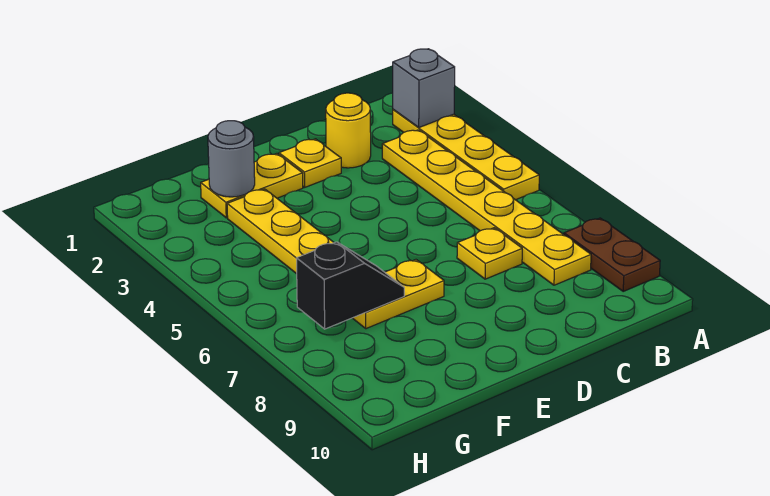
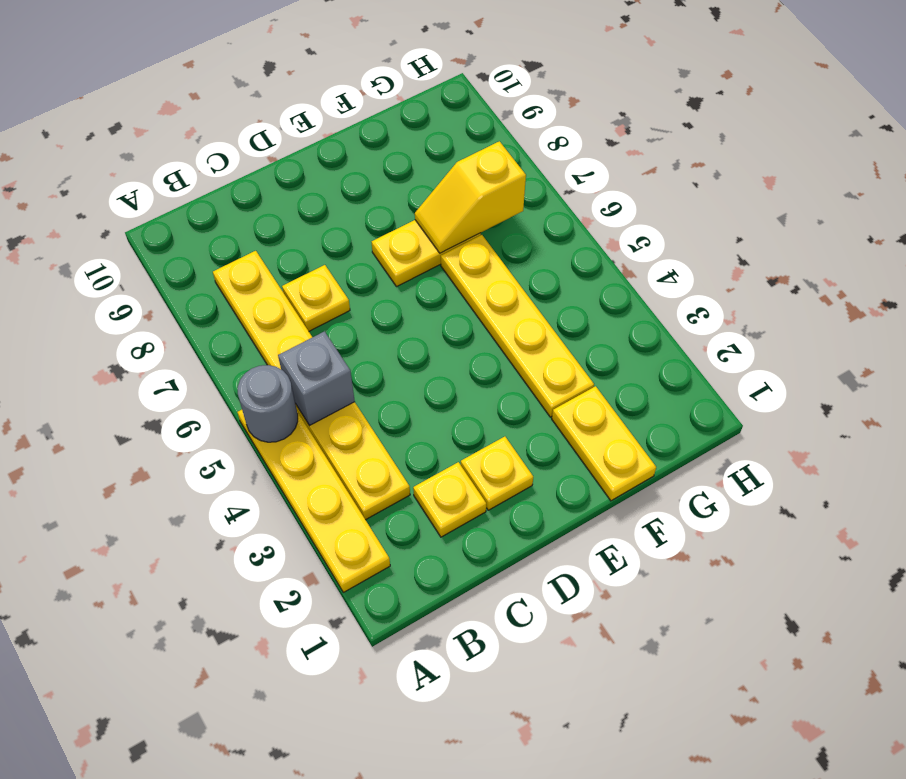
grey brick A2 level 2 -> grey brick B5 level 2
brown plate A8:A9 level 1 -> none
yellow round brick C2 level 1 -> yellow plate C2 level 1
yellow plate E2:F2 level 1 -> yellow plate F1:F2 level 1
grey round brick F2 level 2 -> grey round brick A5 level 2
black slope F7:G7 level 2 top G -> yellow slope F7:G7 level 2 top G

